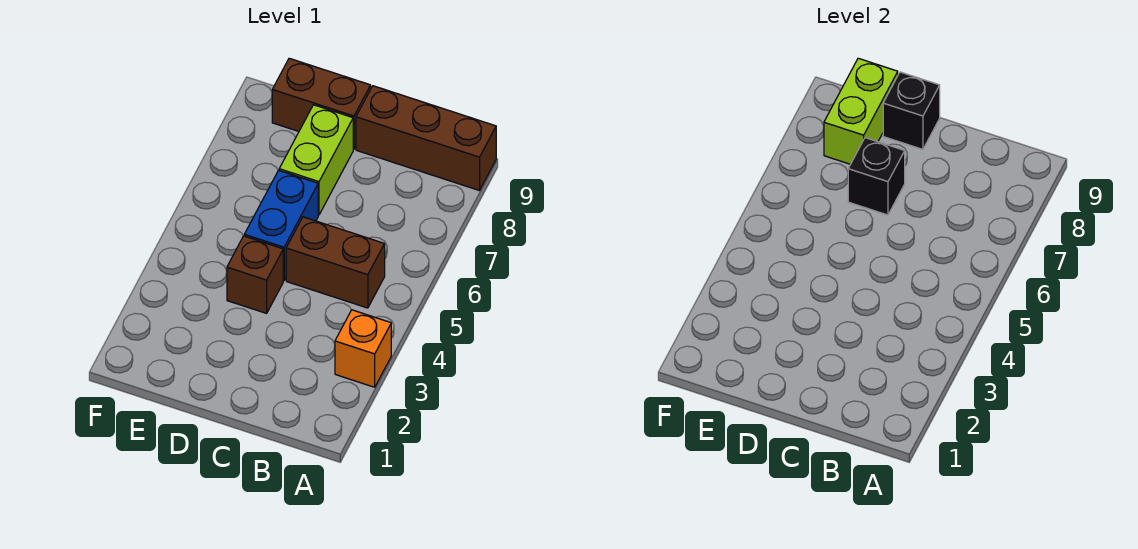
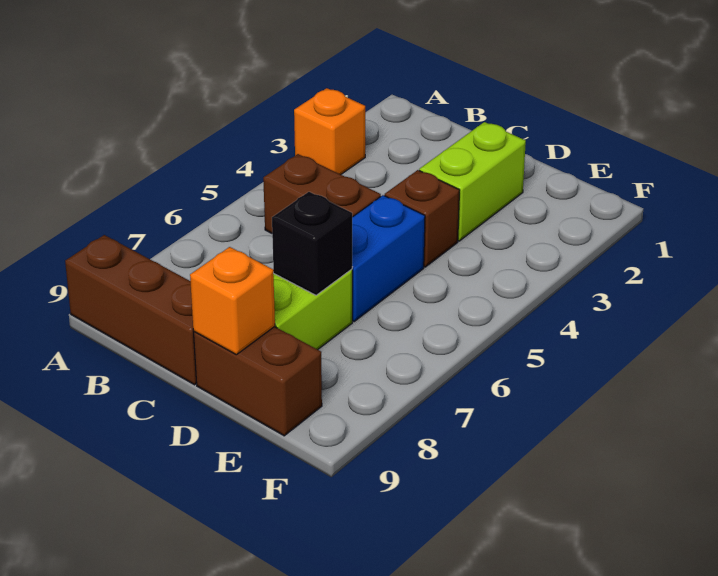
black brick D9 level 2 -> orange brick D9 level 2
lime brick E8:E9 level 2 -> lime brick D2:D3 level 1

